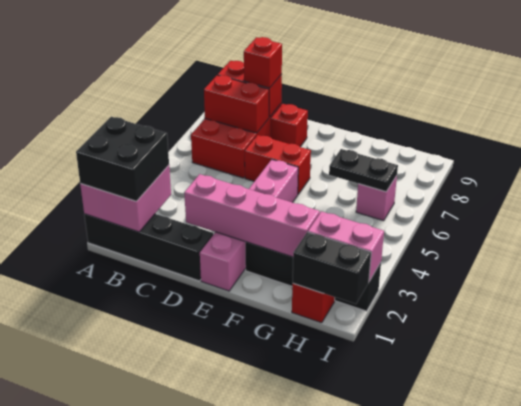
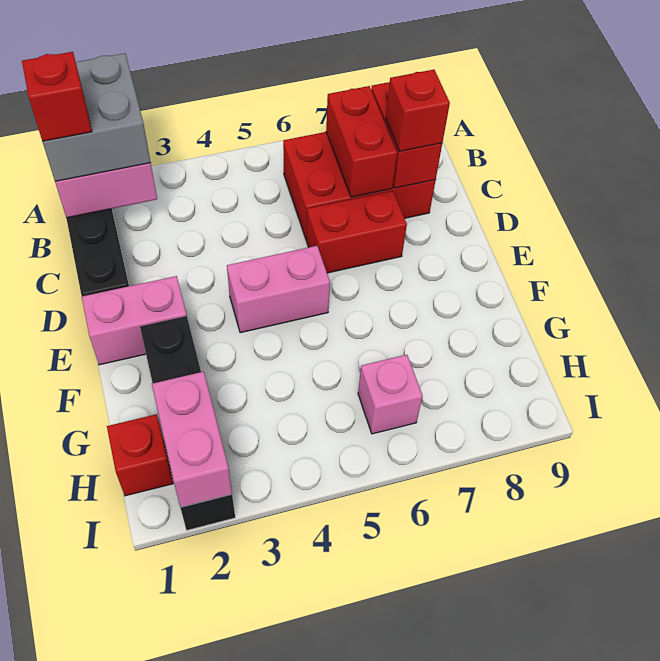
black brick A1:B2 level 3 -> grey brick A1:B2 level 3
pink brick D2:G2 level 2 -> none
red brick D6:E6 level 1 -> red brick D6:D7 level 1
red brick D8 level 1 -> red brick B1 level 4
black plate G6:H6 level 2 -> none
black brick H1:I1 level 2 -> none

